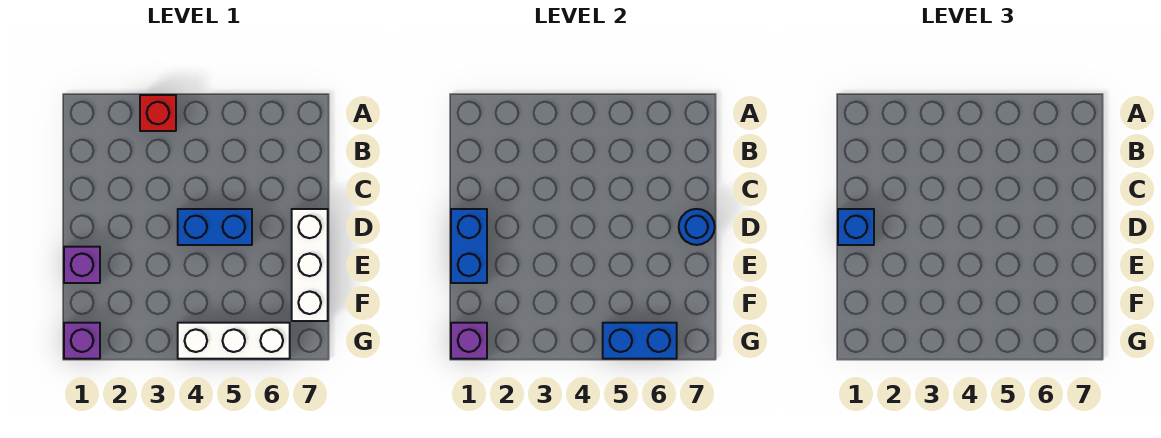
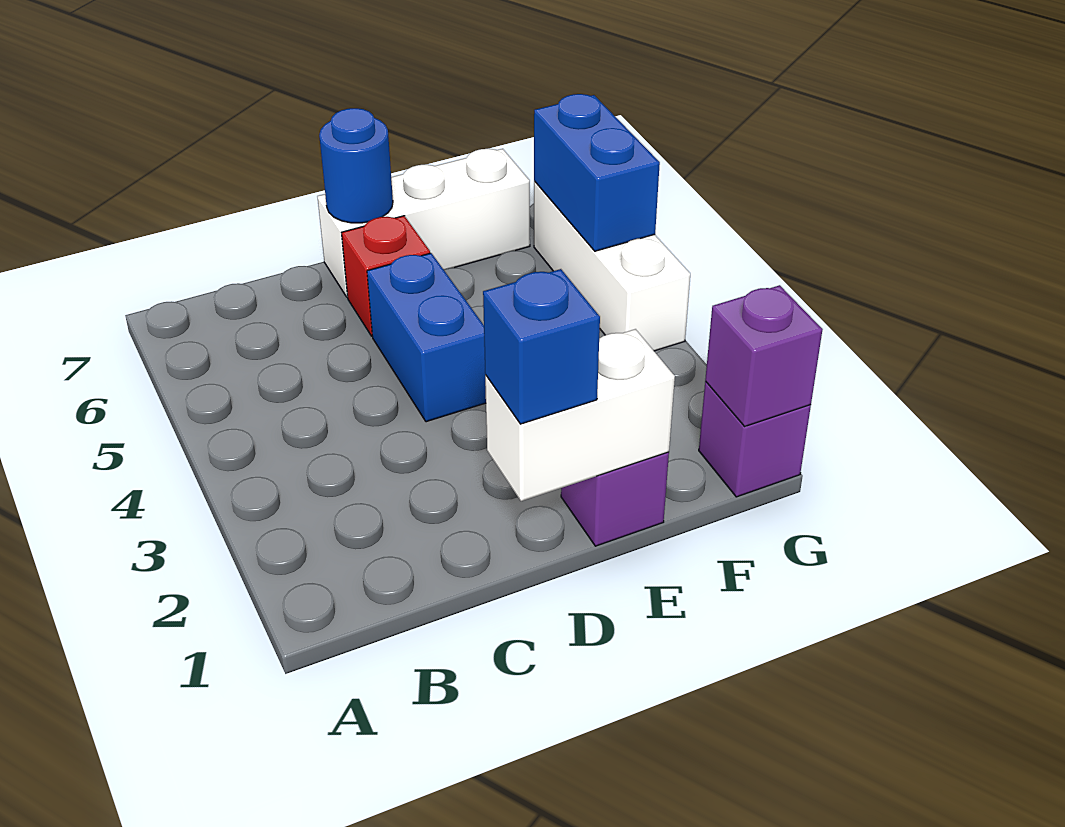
red brick A3 level 1 -> red brick D6 level 1
blue brick D1:E1 level 2 -> white brick D1:E1 level 2

